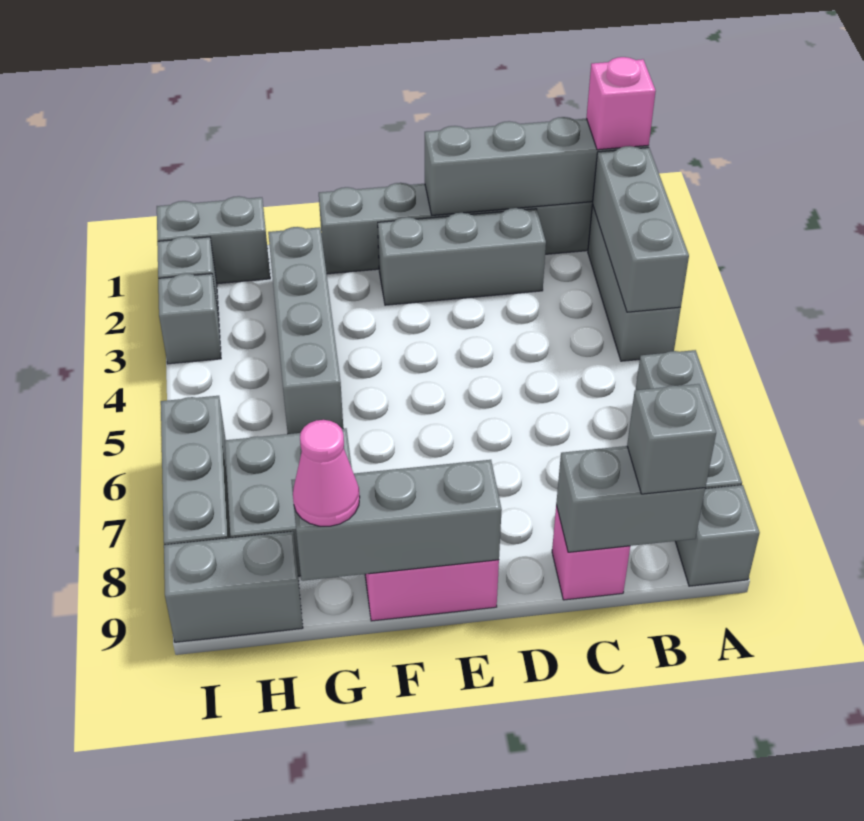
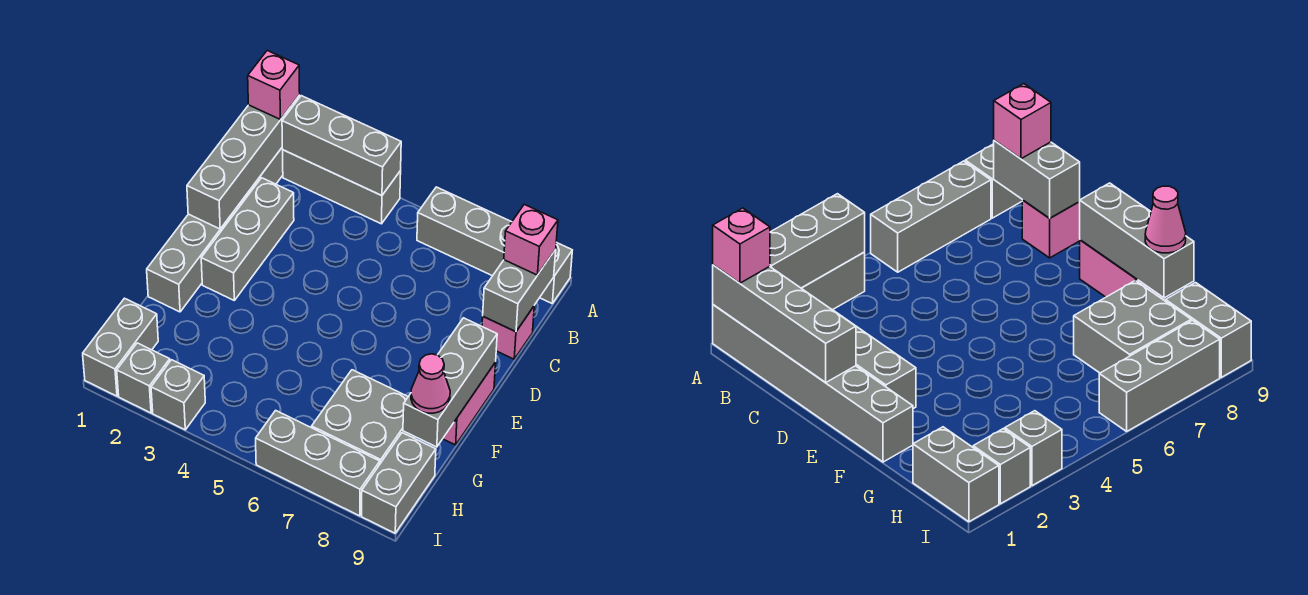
grey brick B9 level 3 -> pink brick B9 level 3
grey brick G2:G5 level 1 -> none

